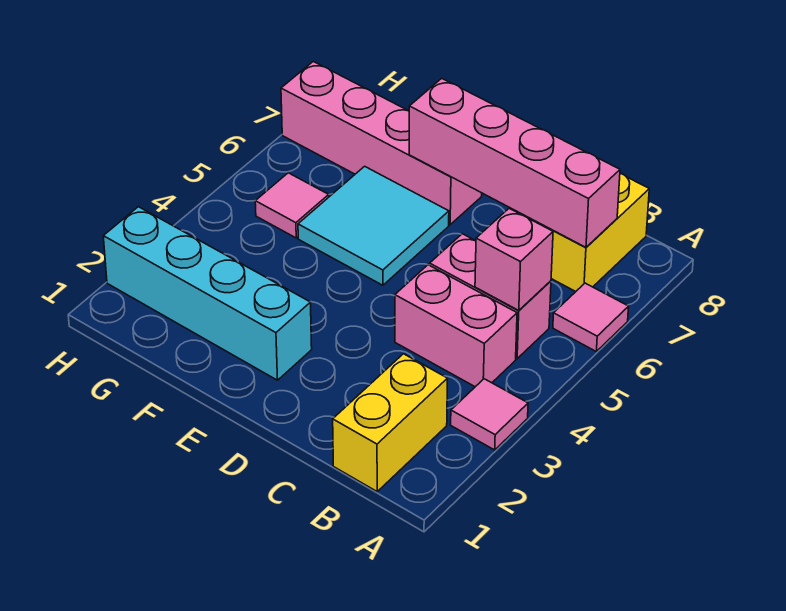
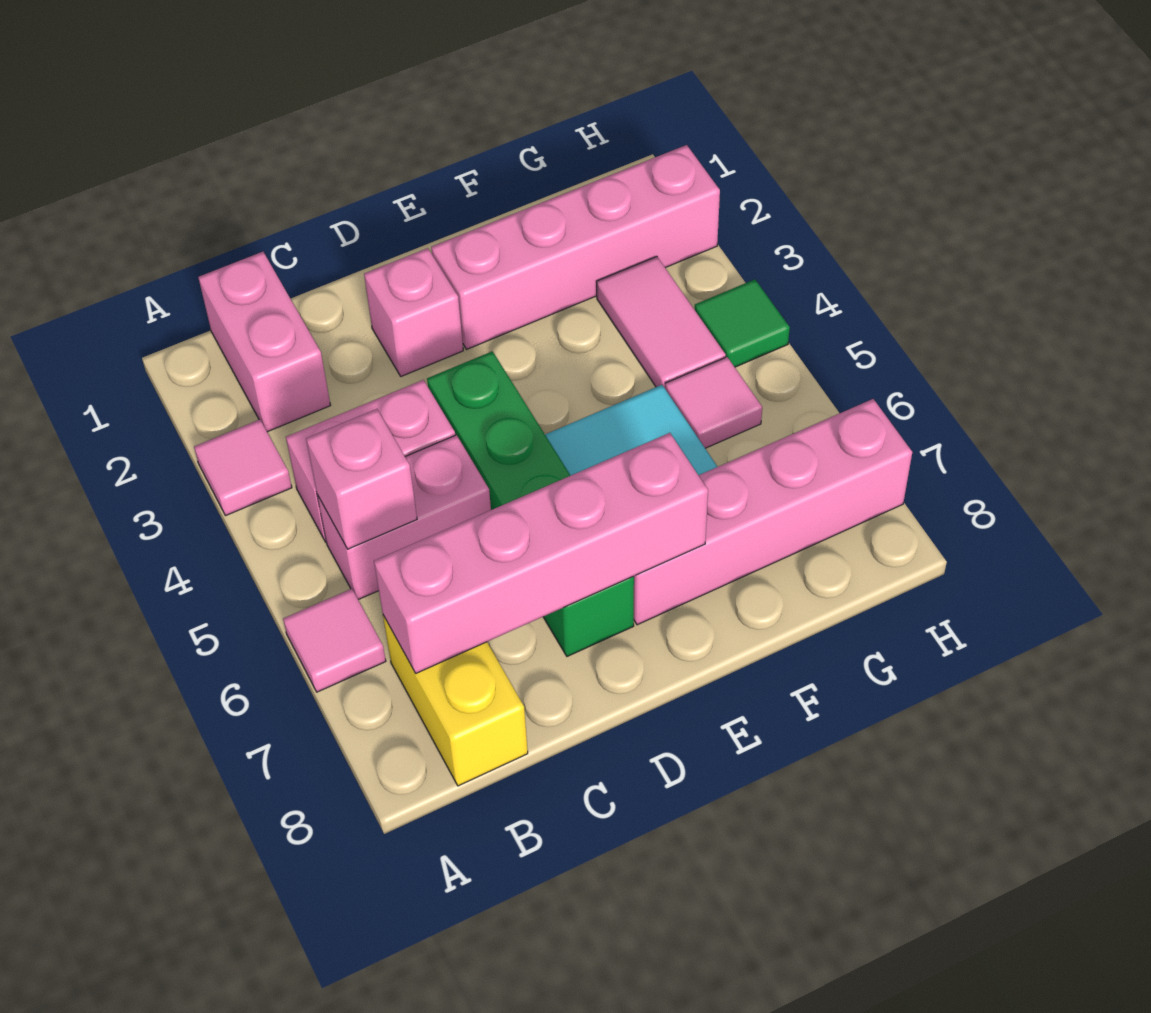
yellow brick B1:B2 level 1 -> pink brick B1:B2 level 1
none -> pink brick D2 level 1
none -> green brick D4:D7 level 1
cyan brick E2:H2 level 1 -> pink brick E2:H2 level 1
none -> pink tile G3:G4 level 1
none -> green tile H4 level 1

